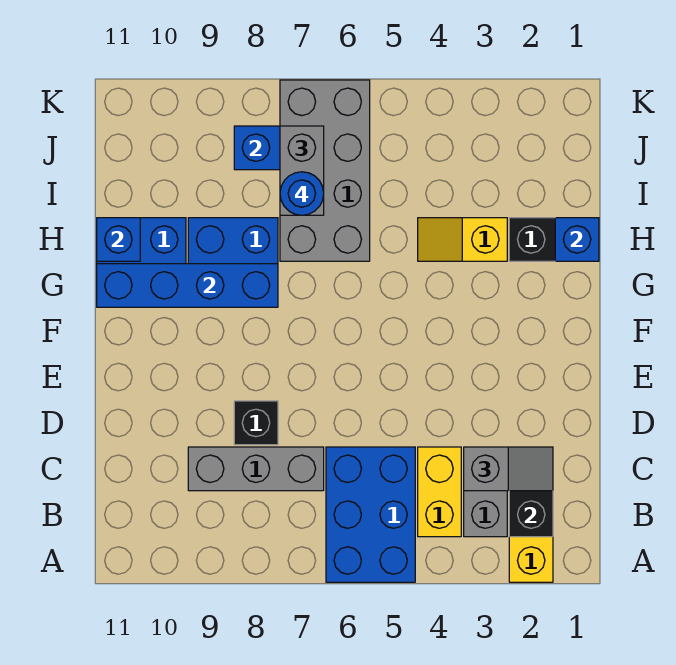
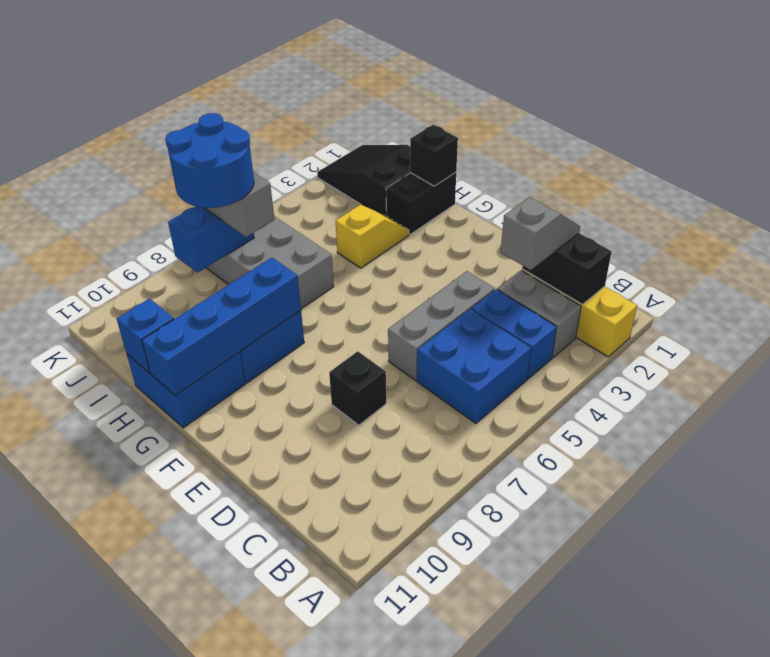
blue brick A5:C6 level 1 -> blue brick B5:C6 level 1
yellow brick B4:C4 level 1 -> blue brick B4:C4 level 1
grey brick C7:C9 level 1 -> grey brick D4:D6 level 1
blue brick H1 level 2 -> black brick H1 level 2
yellow slope H3:H4 level 1 top 3 -> yellow slope H3:H4 level 1 top 4
none -> black slope I1:K2 level 1 top I
blue round brick I7 level 4 -> blue round brick I7:J8 level 4

